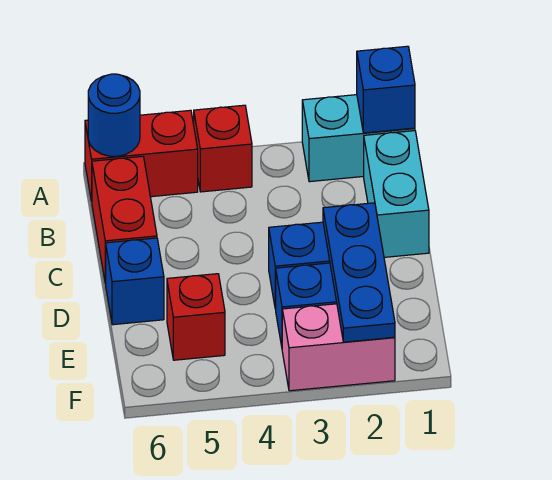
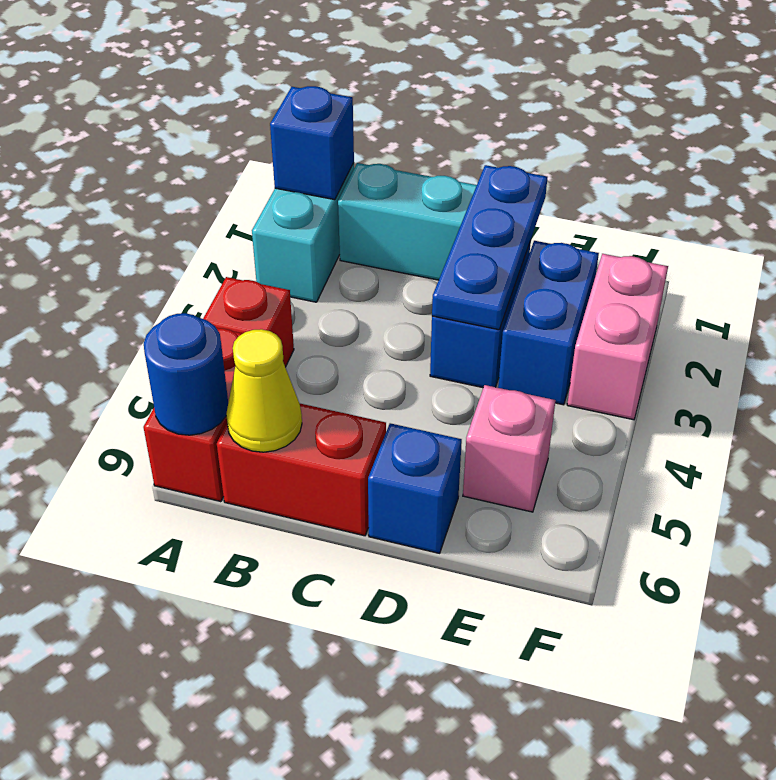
none -> yellow cone B6 level 2
blue plate D2:F2 level 2 -> blue plate D1:D3 level 2
red brick E5 level 1 -> pink brick E5 level 1

